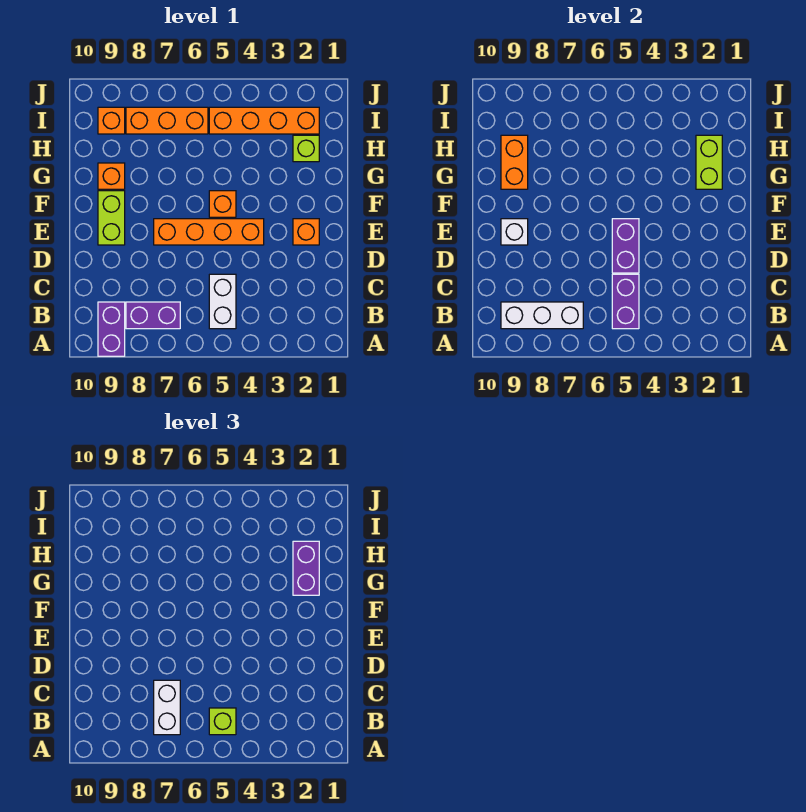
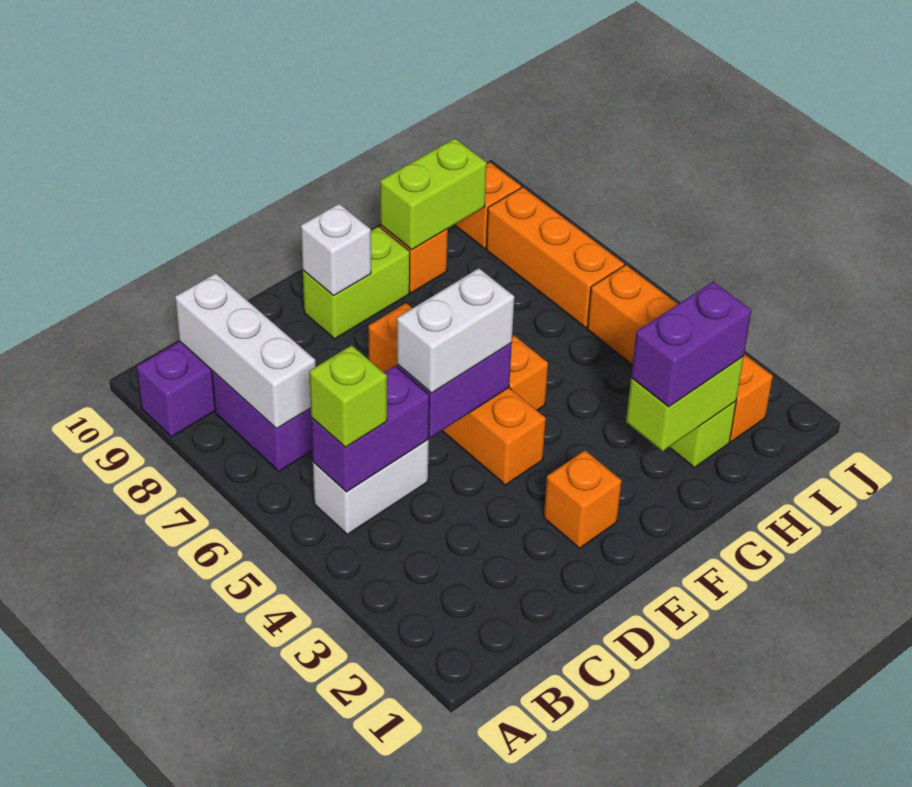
white brick B7:C7 level 3 -> white brick D5:E5 level 3
orange brick G9:H9 level 2 -> lime brick G9:H9 level 2

